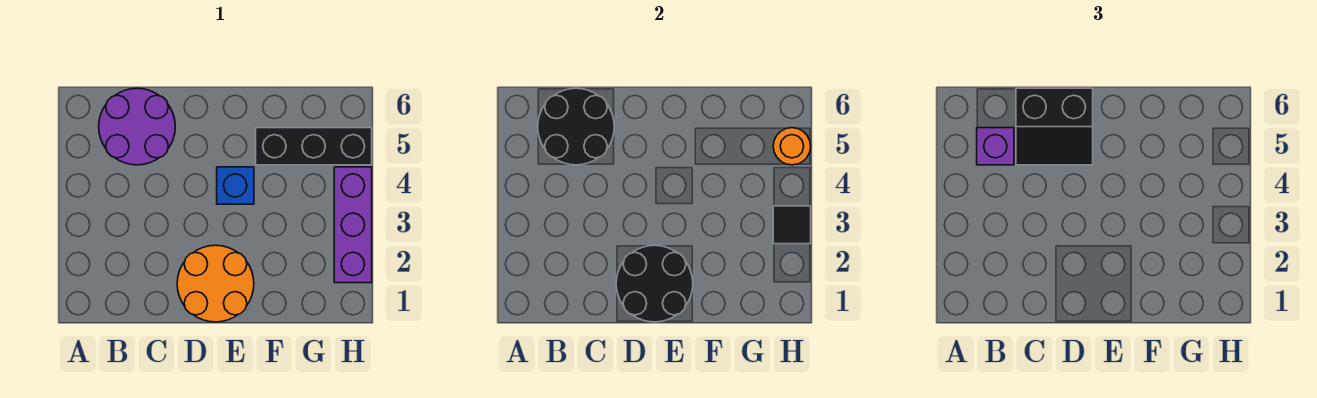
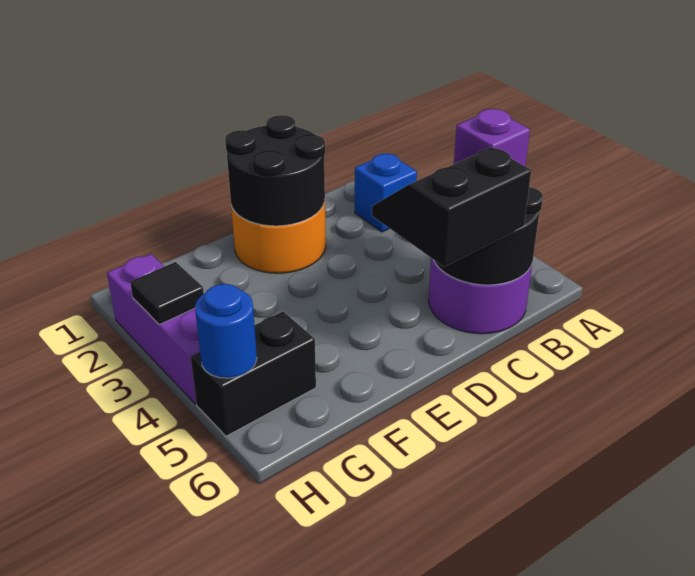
blue brick E4 level 1 -> blue brick B2 level 1
black brick F5:H5 level 1 -> black brick G5:H5 level 1
orange round brick H5 level 2 -> blue round brick H5 level 2

